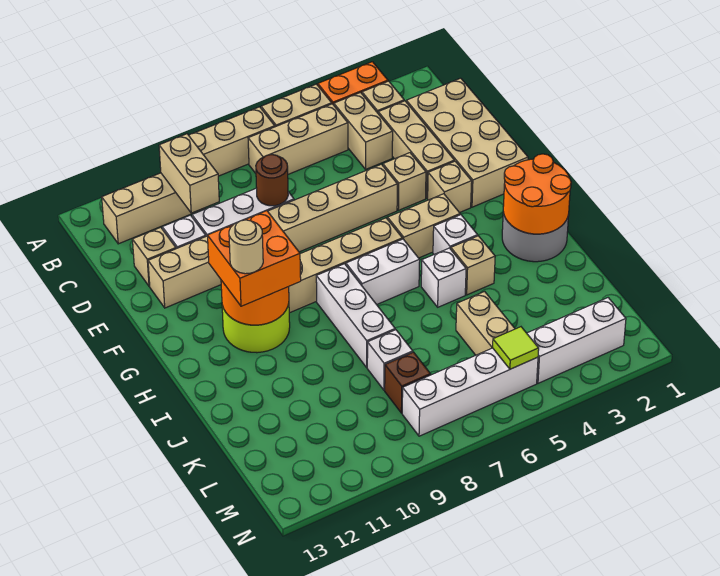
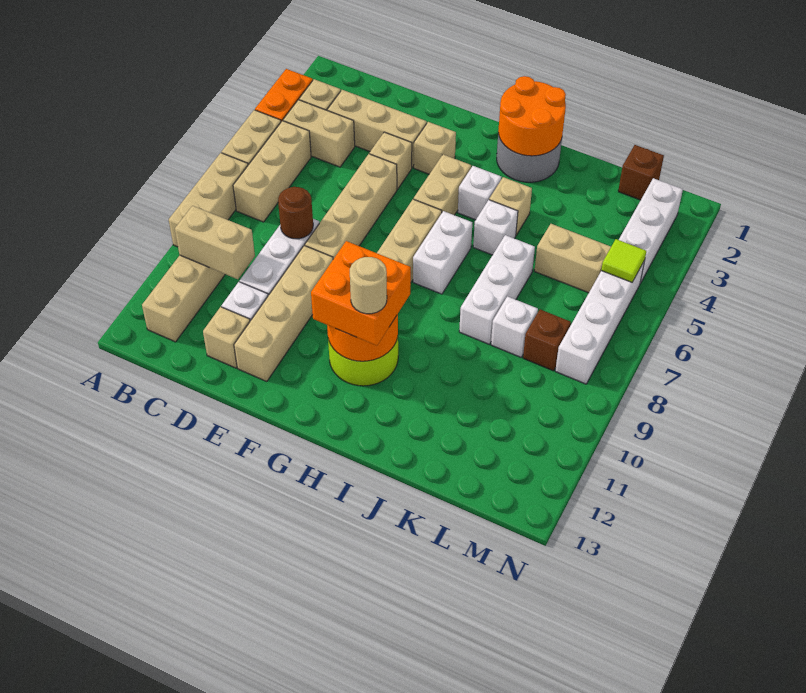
tan brick C1:F2 level 1 -> none
white brick H8:J8 level 1 -> white brick J6:J8 level 1
none -> brown brick L1 level 1

